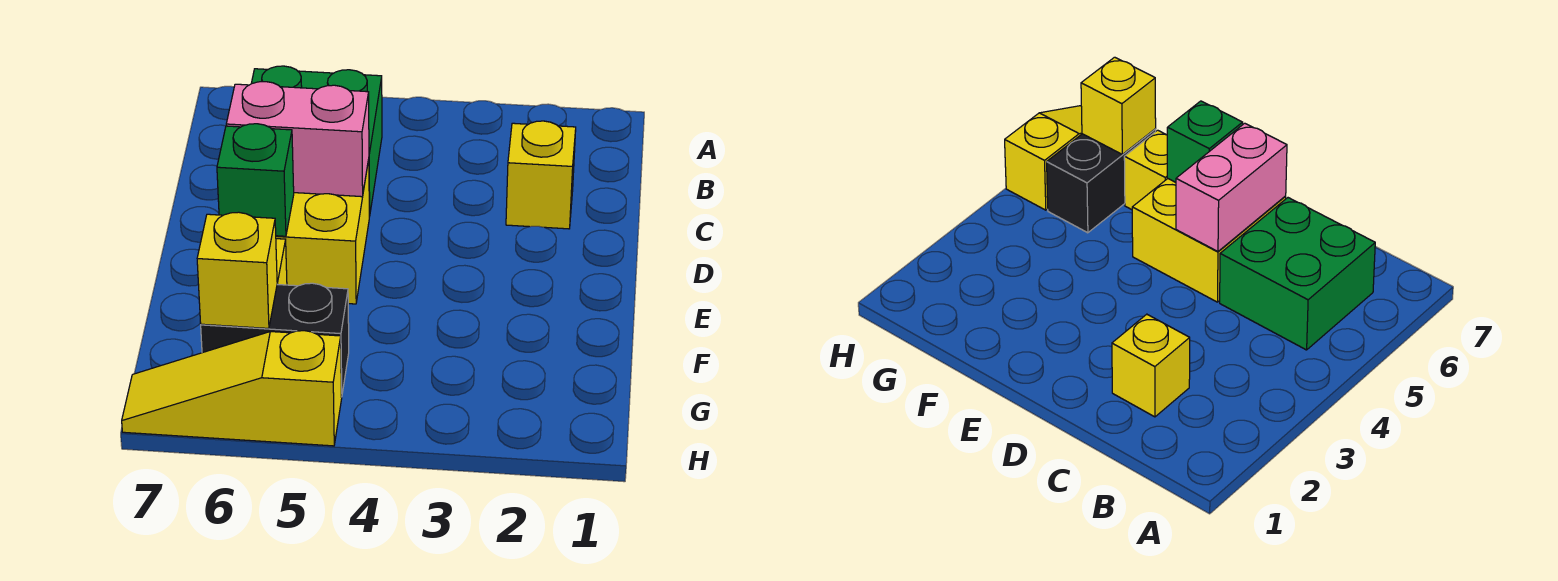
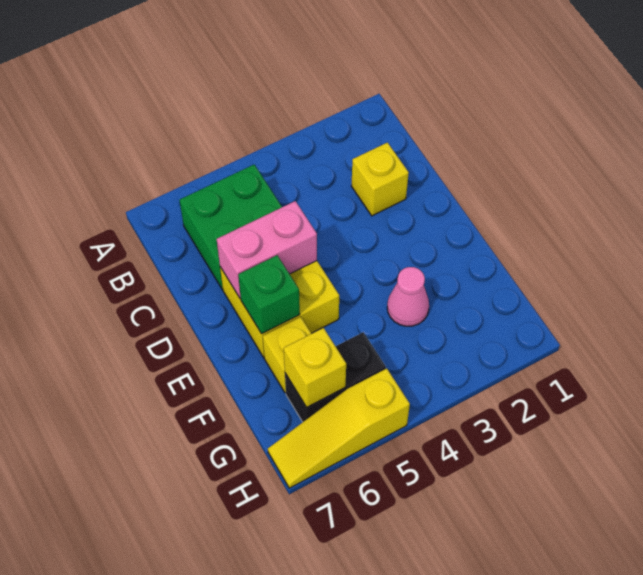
none -> pink cone F3 level 1

